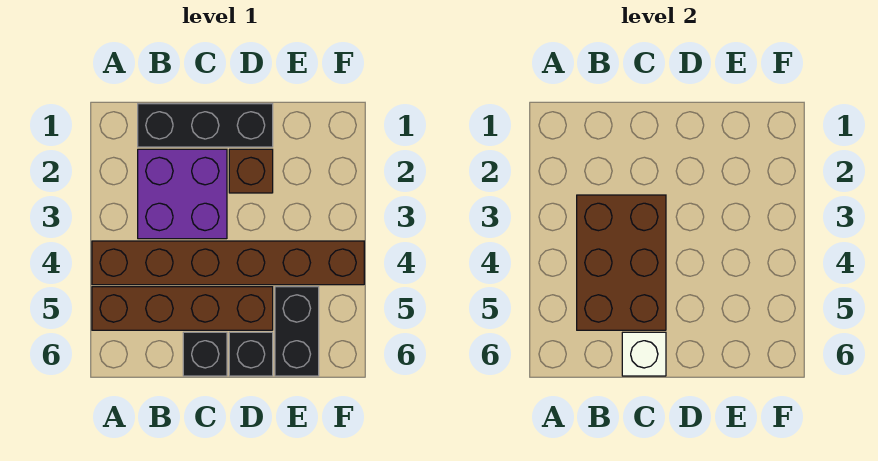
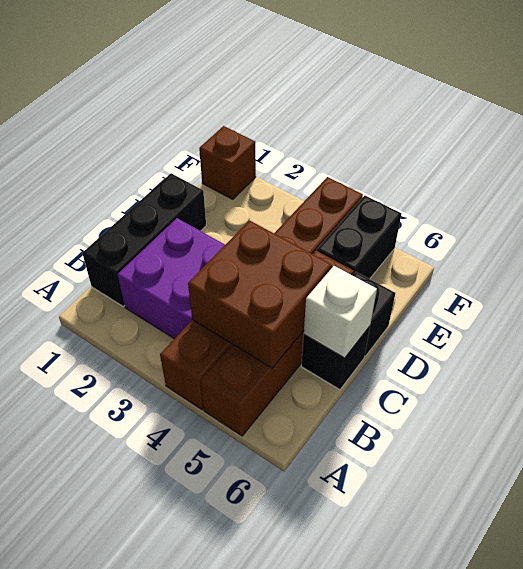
brown brick B3:C5 level 2 -> brown brick B4:C5 level 2
brown brick D2 level 1 -> brown brick F1 level 1
black brick E5:E6 level 1 -> black brick E5:F5 level 1

